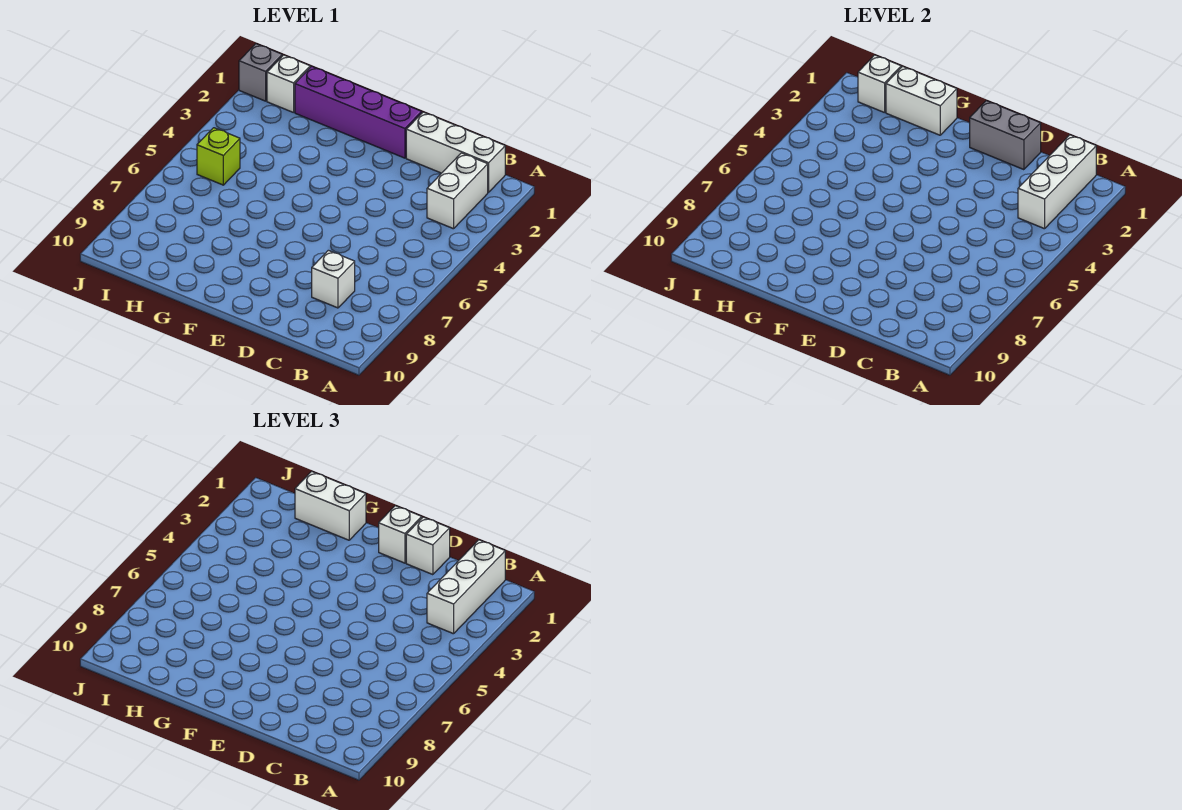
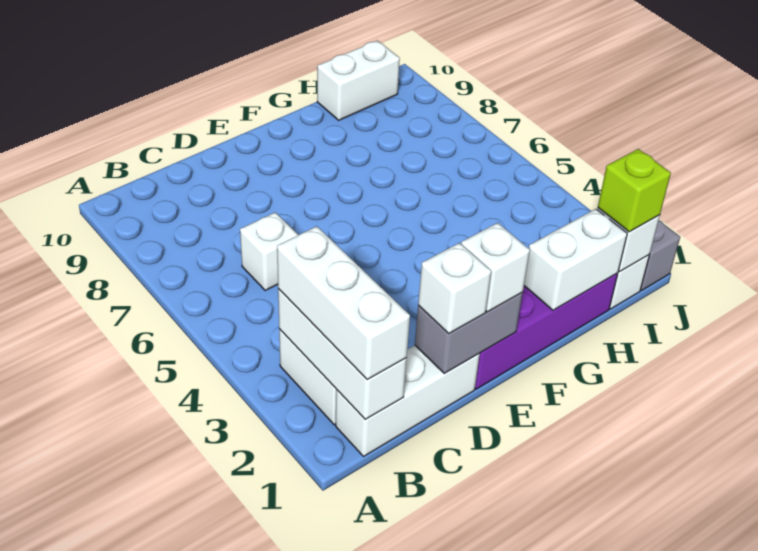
white brick C8 level 1 -> white brick C6 level 1
white brick G1:H1 level 3 -> white brick H10:I10 level 1
lime brick I5 level 1 -> lime brick I1 level 3

